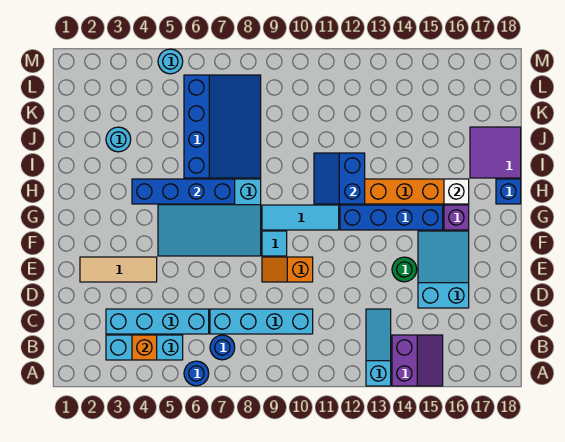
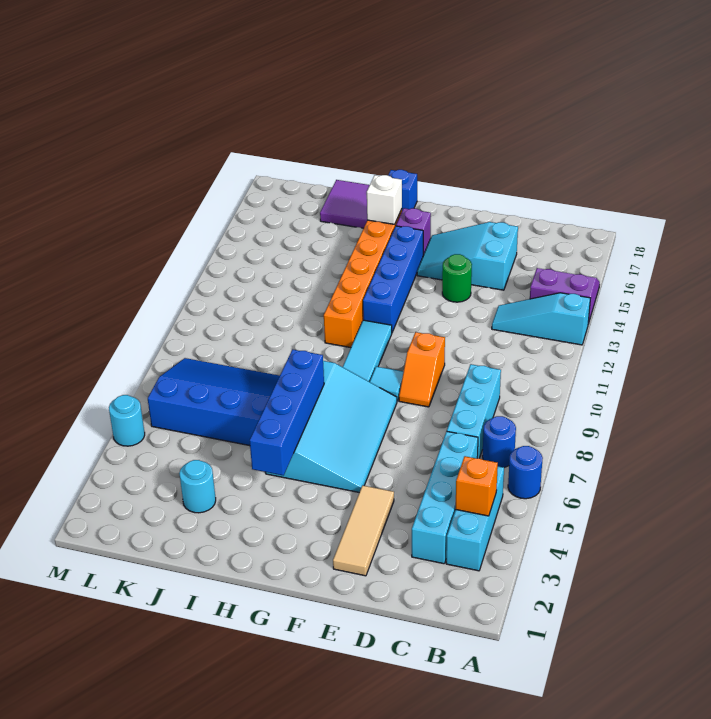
cyan brick C7:C10 level 1 -> cyan brick C7:C9 level 1
blue slope H11:I12 level 2 top 12 -> none

